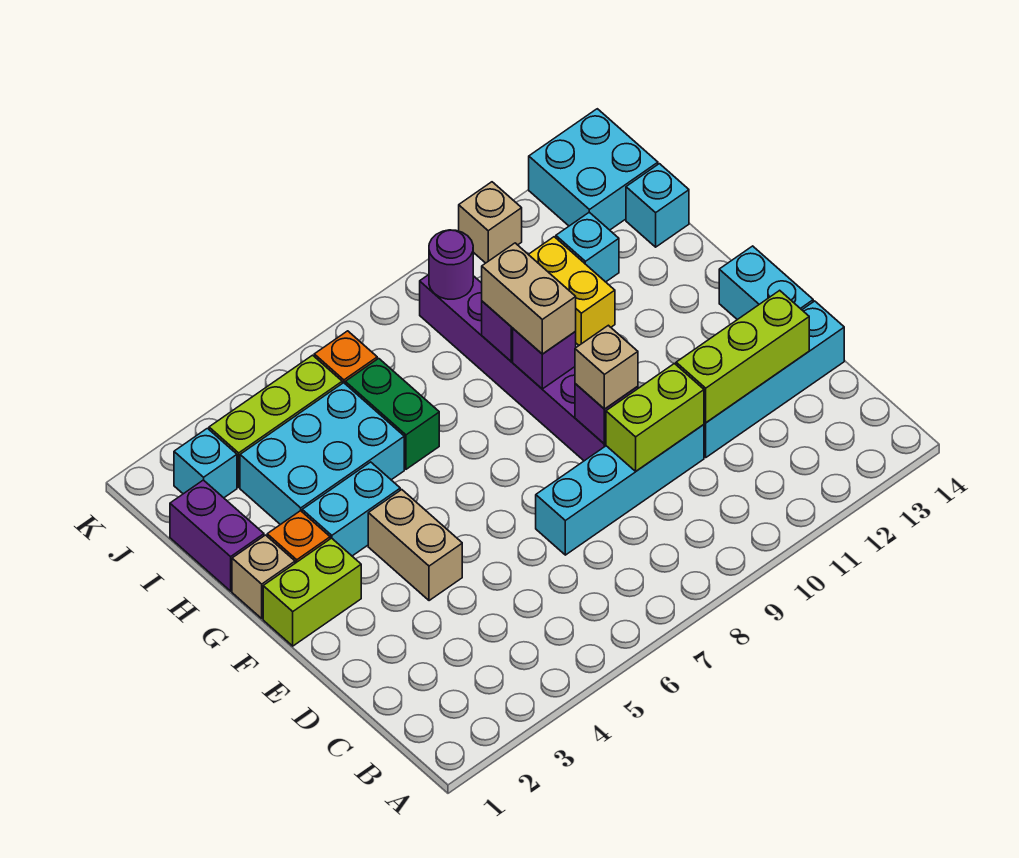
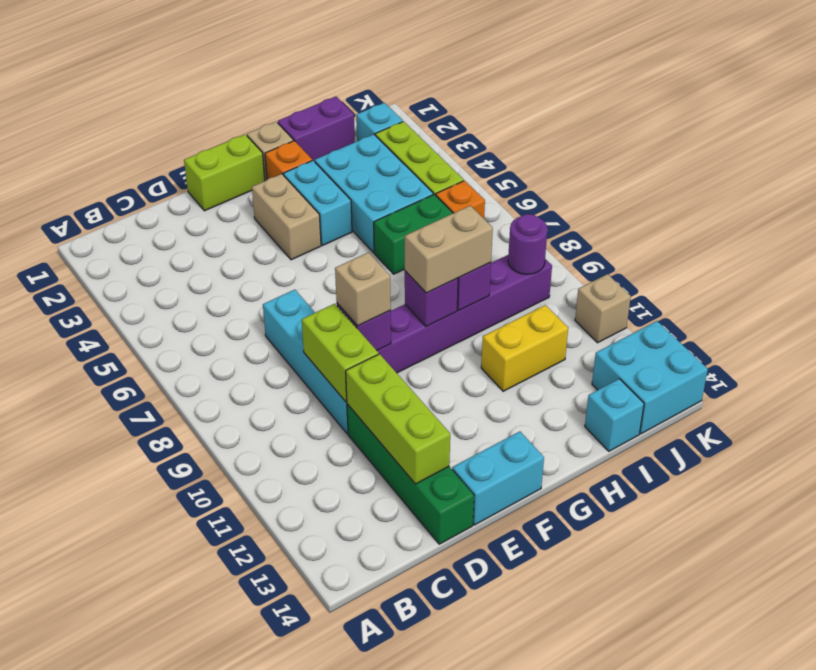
cyan brick D11:D14 level 1 -> green brick D11:D14 level 1
tan brick E4:F4 level 1 -> tan brick F3:F4 level 1
lime brick F1:F2 level 1 -> lime brick E1:F1 level 1
cyan brick I12 level 1 -> none

